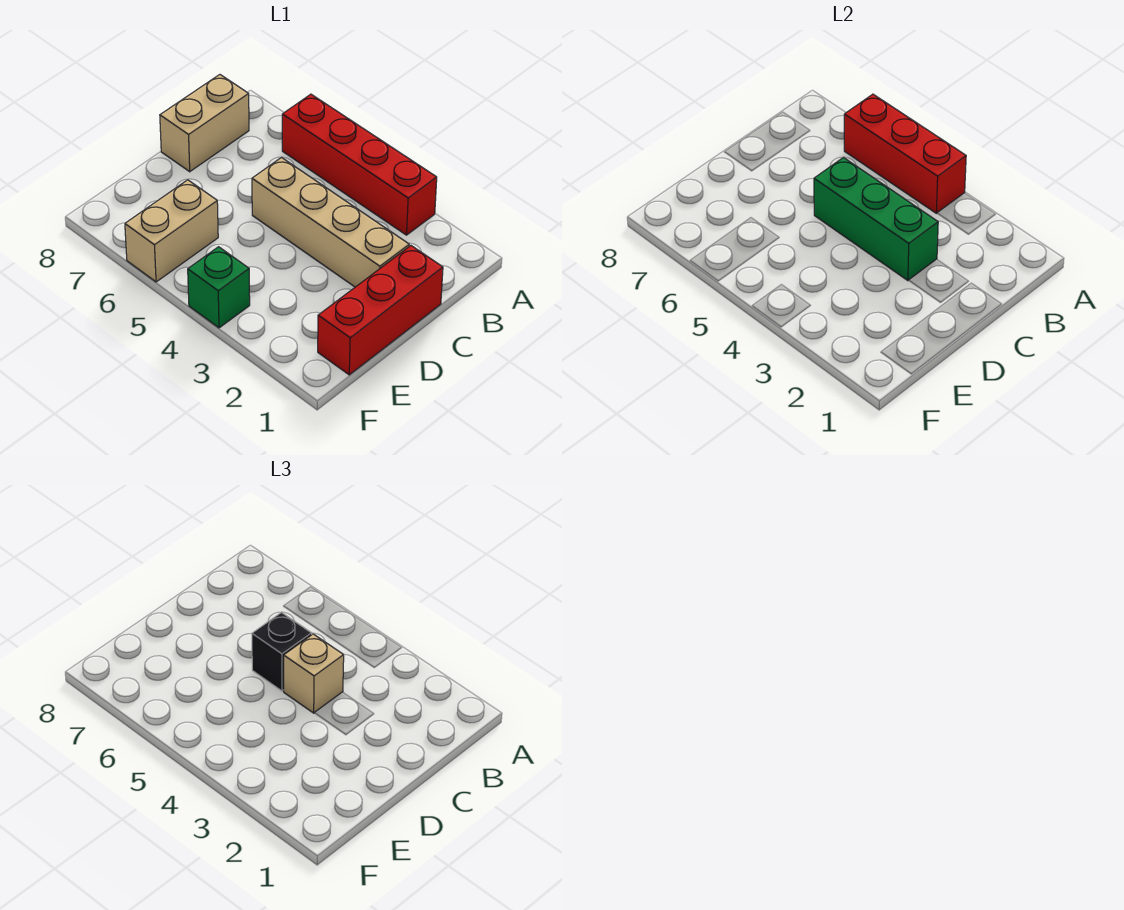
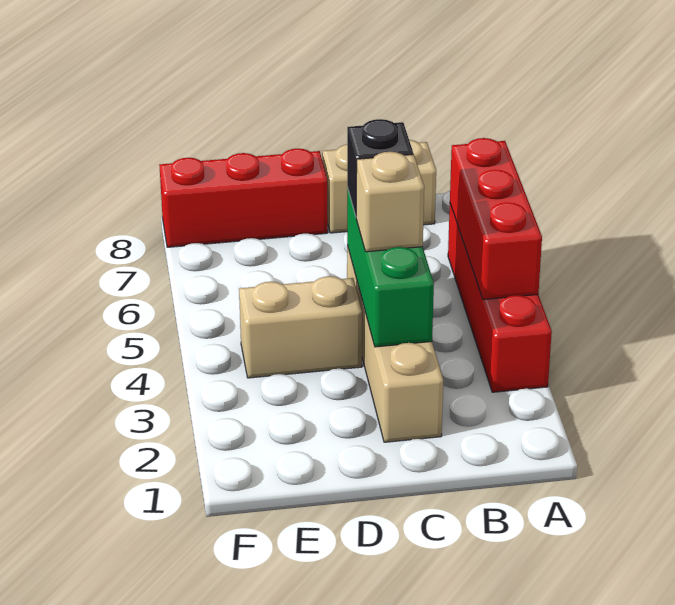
red brick C1:E1 level 1 -> red brick D8:F8 level 1
tan brick E6:F6 level 1 -> tan brick D4:E4 level 1
green brick F4 level 1 -> none

